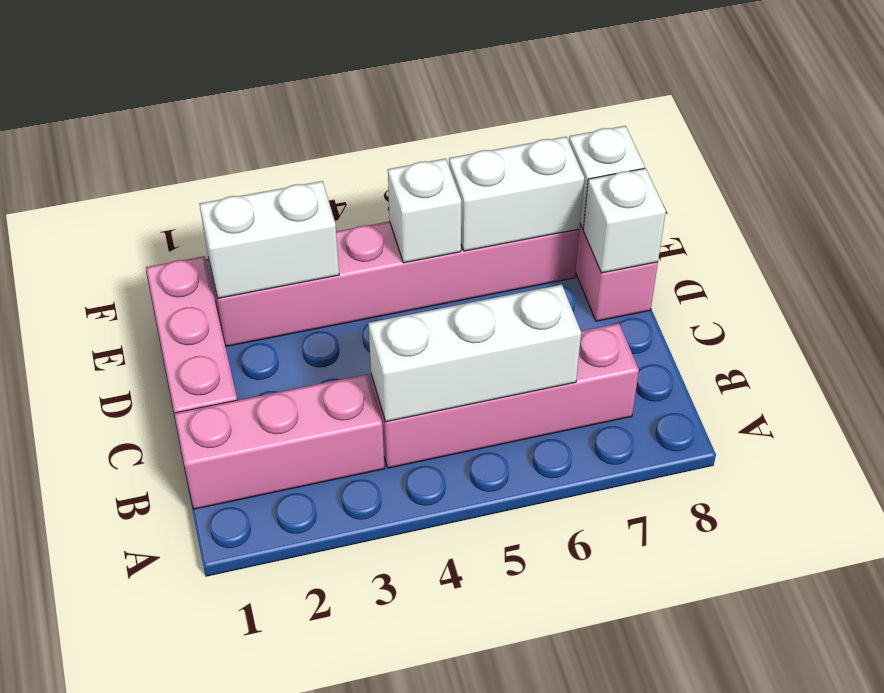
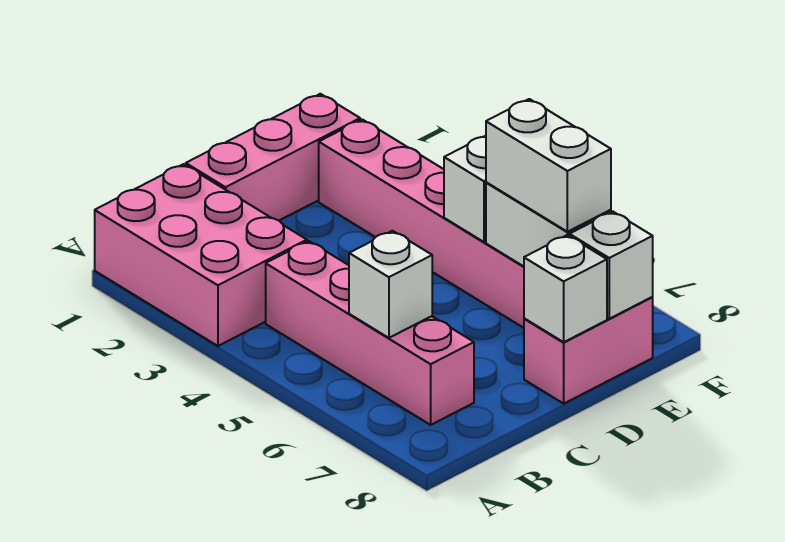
pink brick B1:B3 level 1 -> pink brick A1:B3 level 1
white brick B4:B6 level 2 -> white brick B6 level 2
white brick E2:E3 level 2 -> white brick E6:E7 level 3

